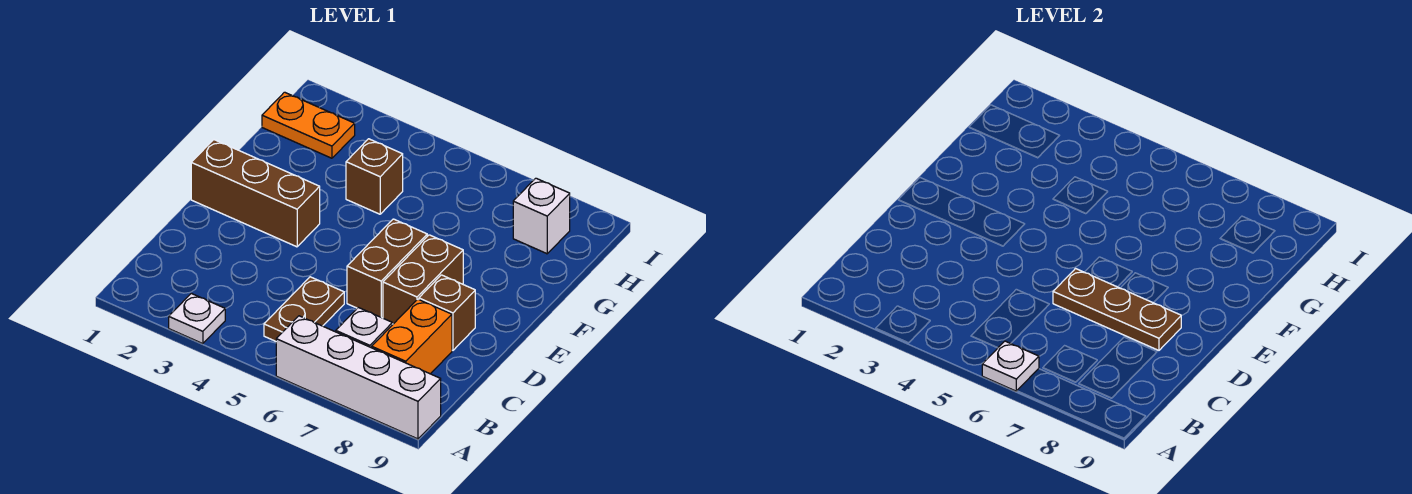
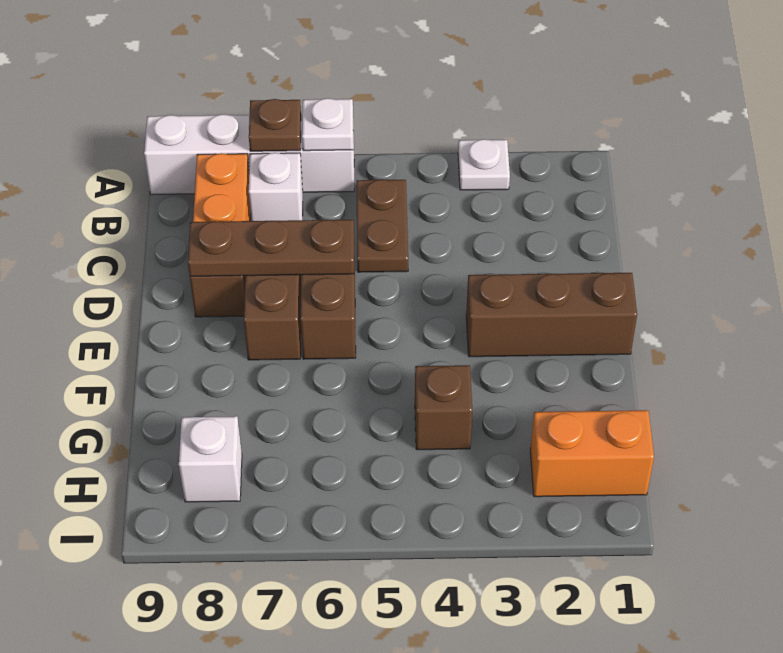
none -> brown plate A7 level 2
orange plate H1:H2 level 1 -> orange brick H1:H2 level 1

